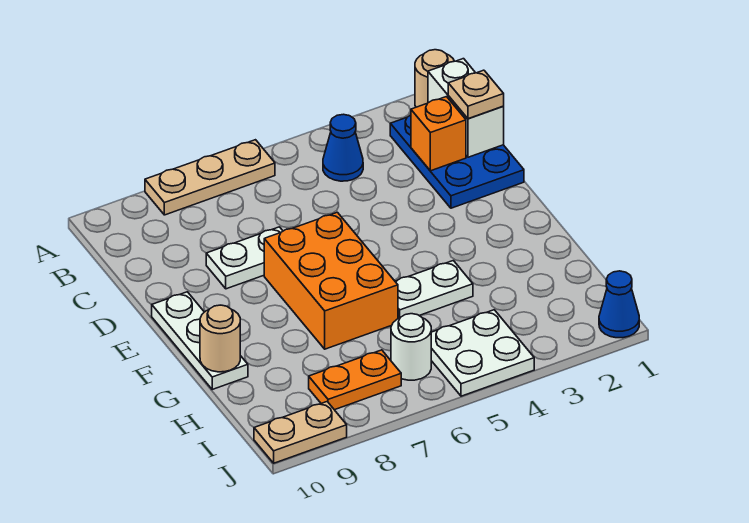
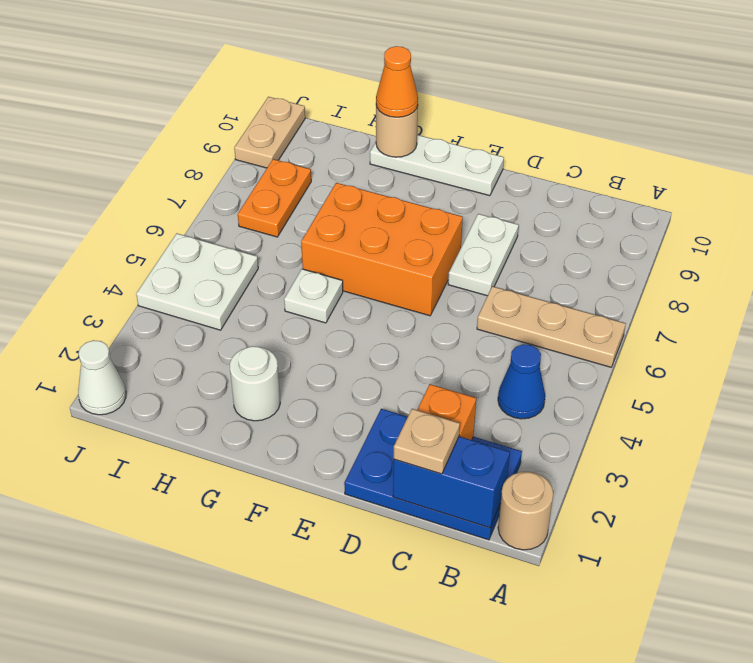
tan plate A6:A8 level 1 -> tan plate A6:C6 level 1
white brick B1:C1 level 2 -> blue brick B1:C1 level 2
white plate G4:G5 level 1 -> white plate G5 level 1
none -> orange cone G10 level 3
white round brick I6 level 1 -> white round brick G2 level 1
blue cone J1 level 1 -> white cone J1 level 1

